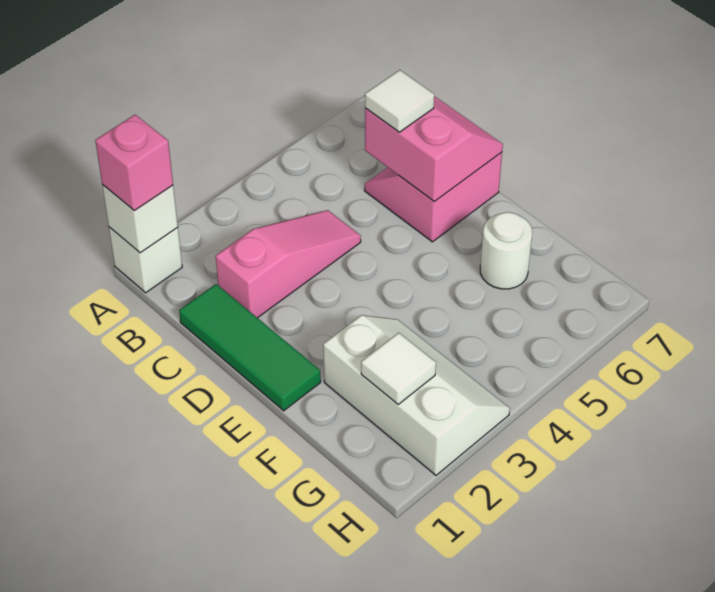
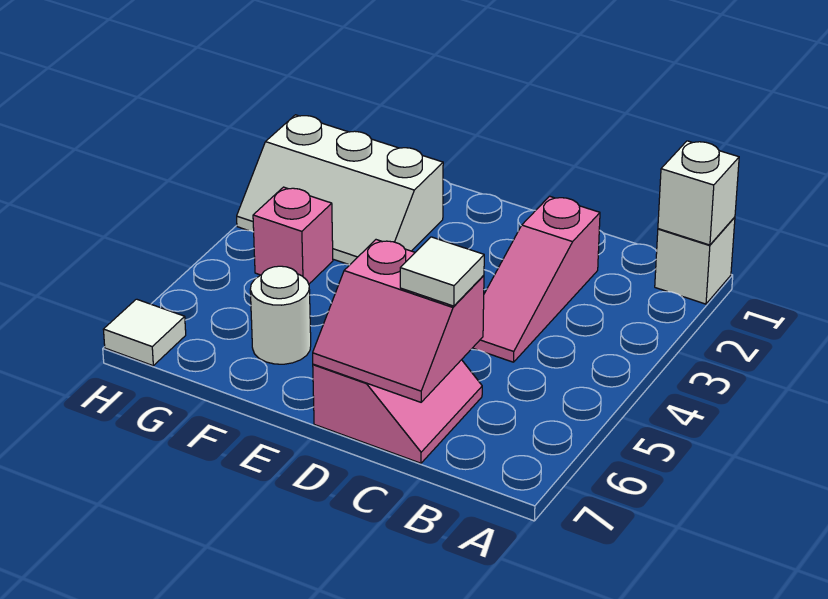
pink brick A1 level 3 -> pink brick G4 level 1
green tile C1:E1 level 1 -> none
white tile G2 level 2 -> white tile H7 level 1

